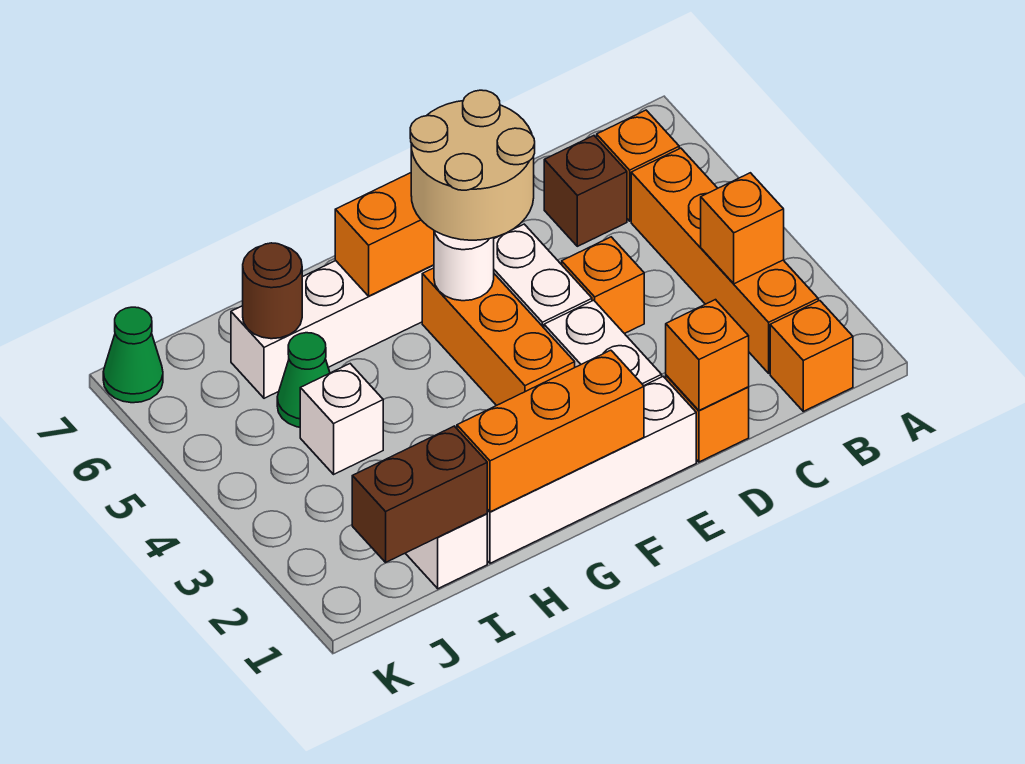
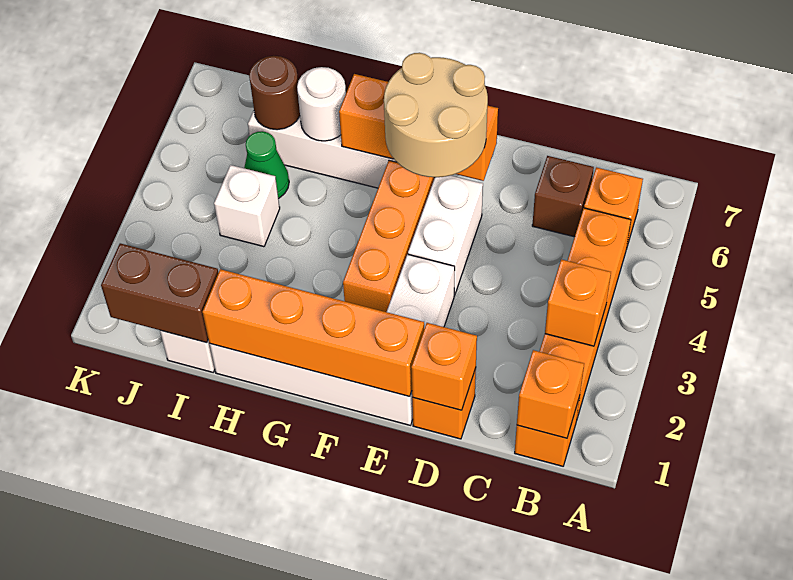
orange brick D4 level 1 -> orange brick B1 level 2
orange brick F1:H1 level 2 -> orange brick E1:H1 level 2
white round brick F5 level 2 -> white round brick H6 level 2
green cone K7 level 1 -> none

